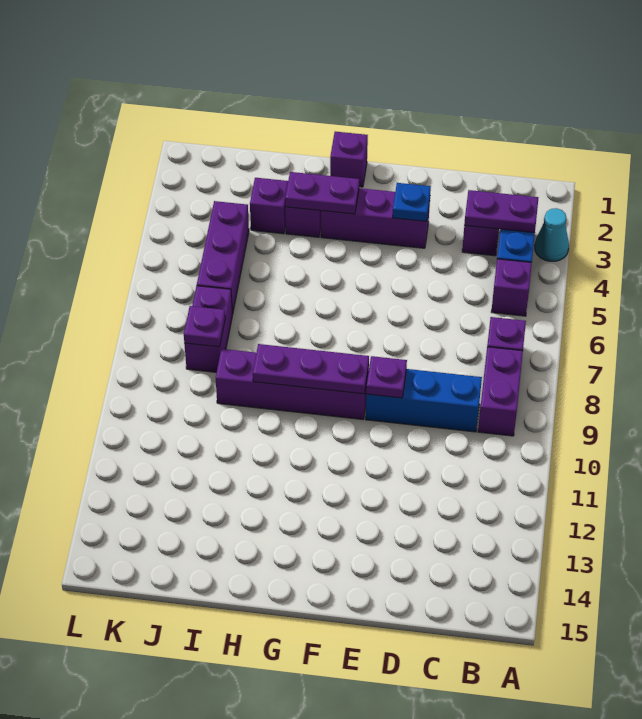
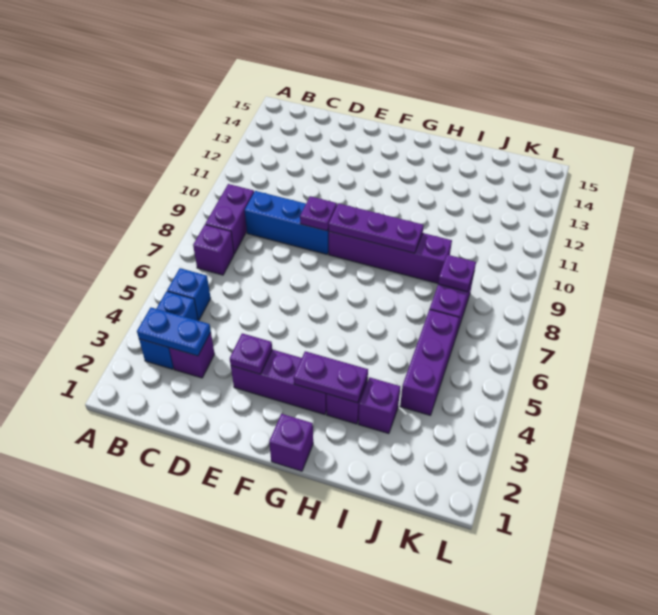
cyan cone A3 level 1 -> none
purple plate B3:C3 level 2 -> blue plate B3:C3 level 2
purple brick B5 level 1 -> blue brick B5 level 1
blue plate E3 level 2 -> purple plate E3 level 2

